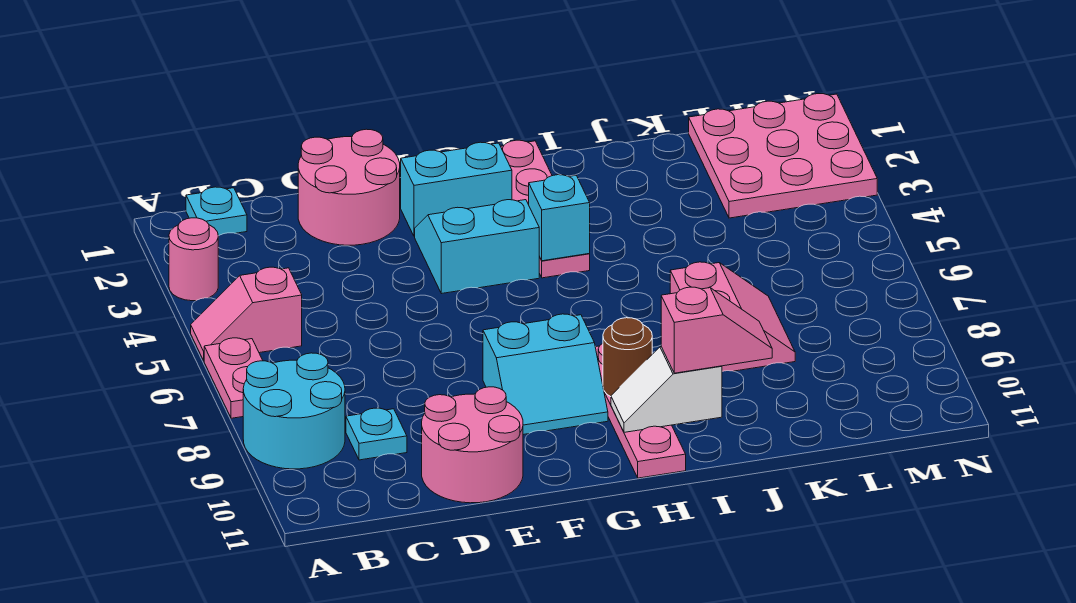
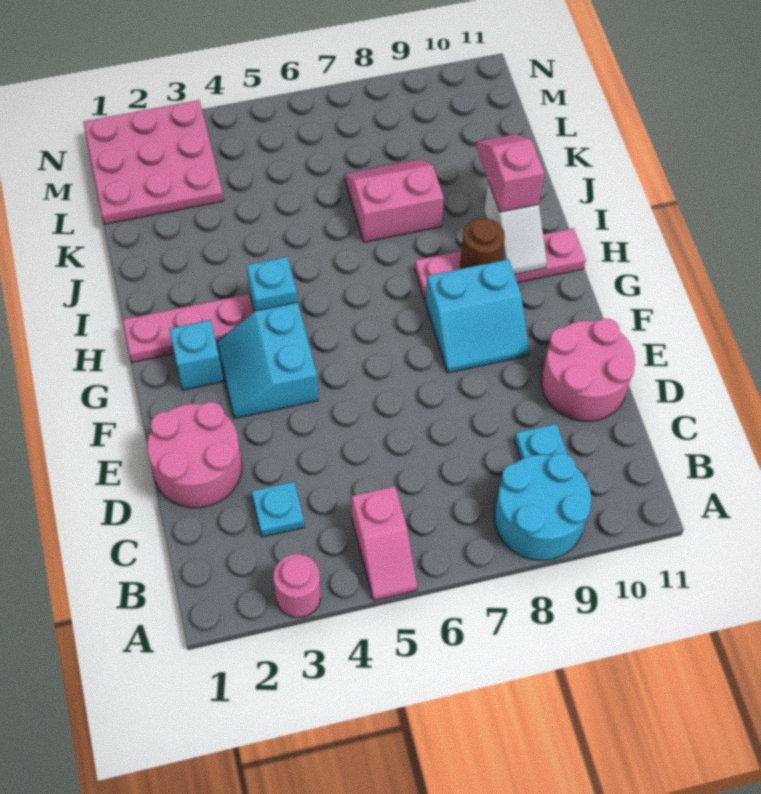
pink plate A6:A7 level 1 -> none
cyan plate B1 level 1 -> cyan plate C3 level 1
cyan brick F2:G2 level 1 -> cyan brick G2 level 1
cyan slope F8:G9 level 1 top 8 -> cyan slope F8:G9 level 1 top G

